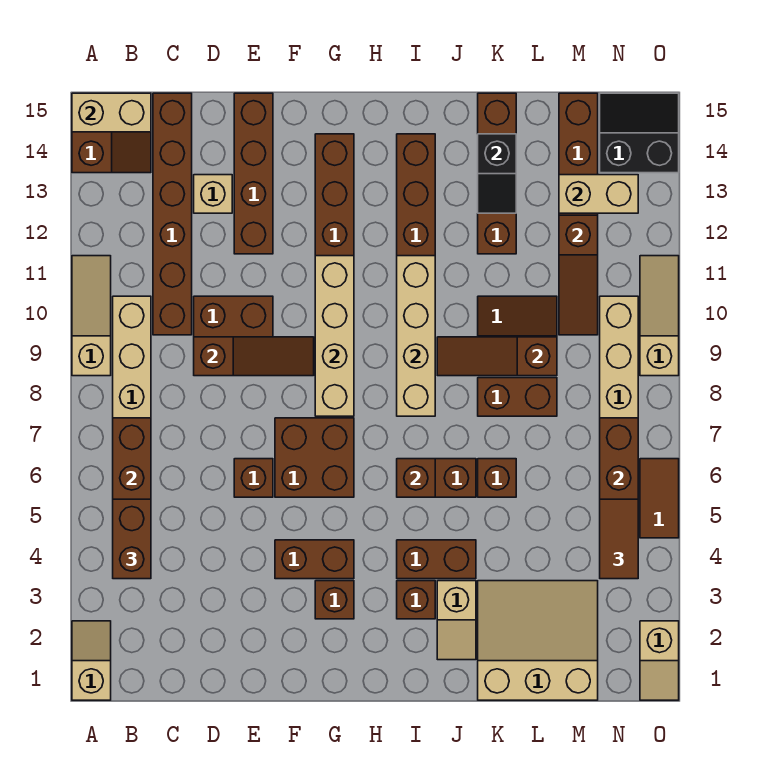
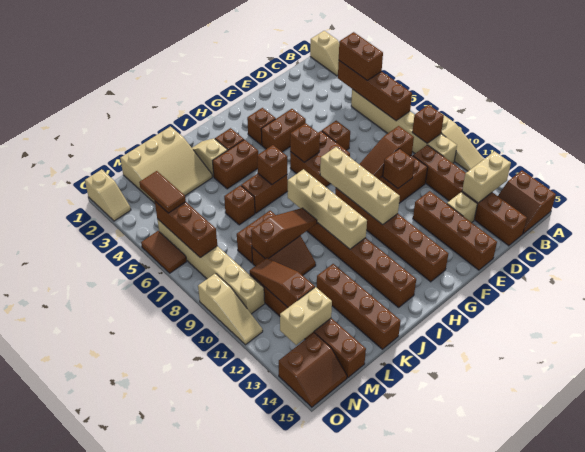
tan brick A15:B15 level 2 -> tan brick B13:C13 level 2
none -> brown brick B9 level 2
none -> brown brick E10 level 2
none -> brown brick G6 level 2
black slope K13:K14 level 2 top 14 -> none
black slope N14:O15 level 1 top 14 -> brown slope N14:O15 level 1 top 14
tan slope O1:O2 level 1 top 2 -> tan slope O1:O2 level 1 top 1

